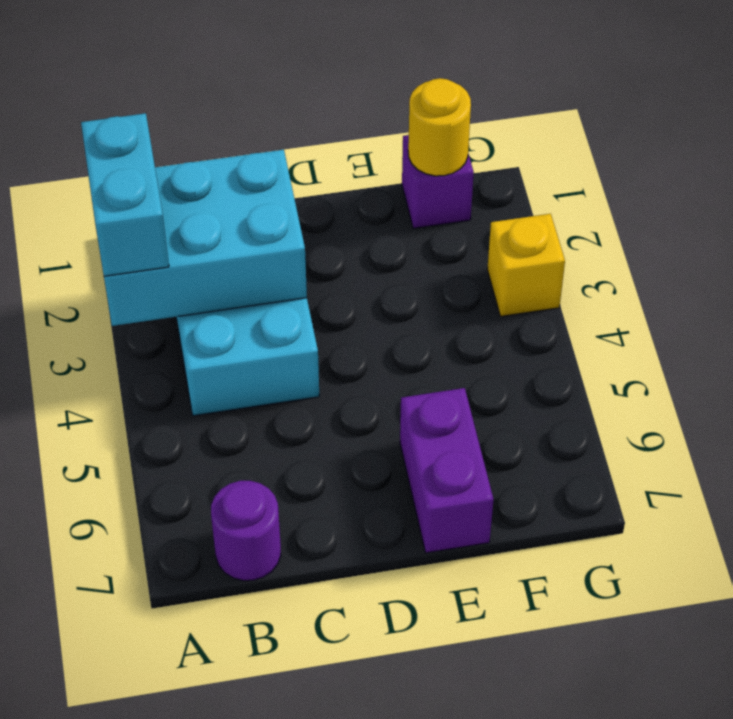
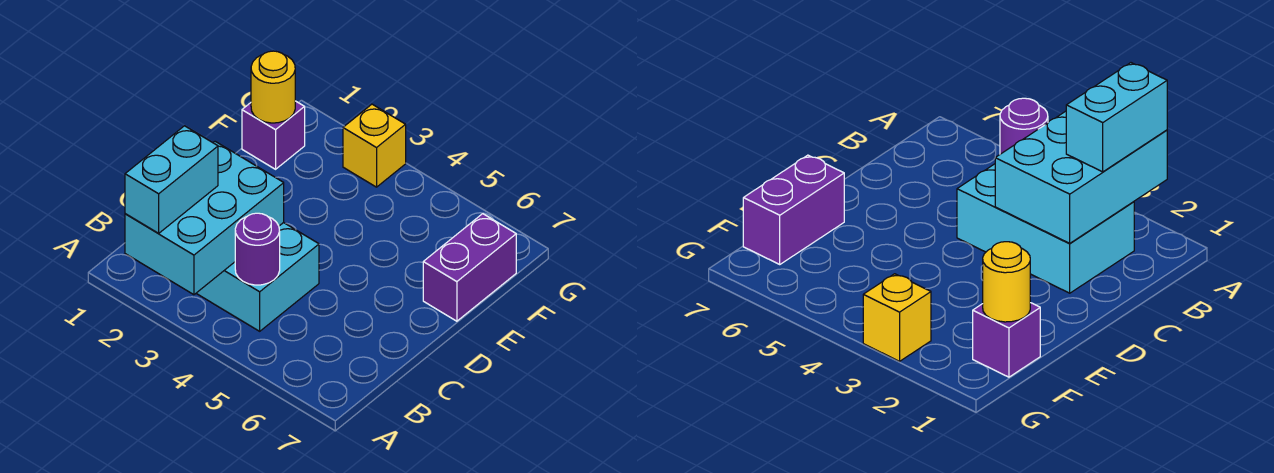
cyan brick A2:A3 level 3 -> cyan brick A2:B2 level 3
purple round brick B7 level 1 -> purple round brick B4 level 2
purple brick E6:E7 level 1 -> purple brick E7:F7 level 1

